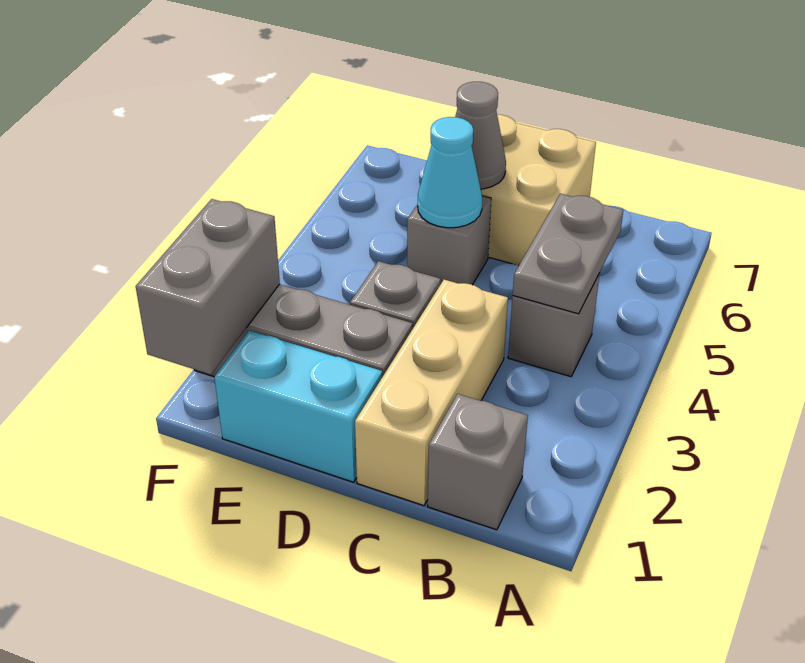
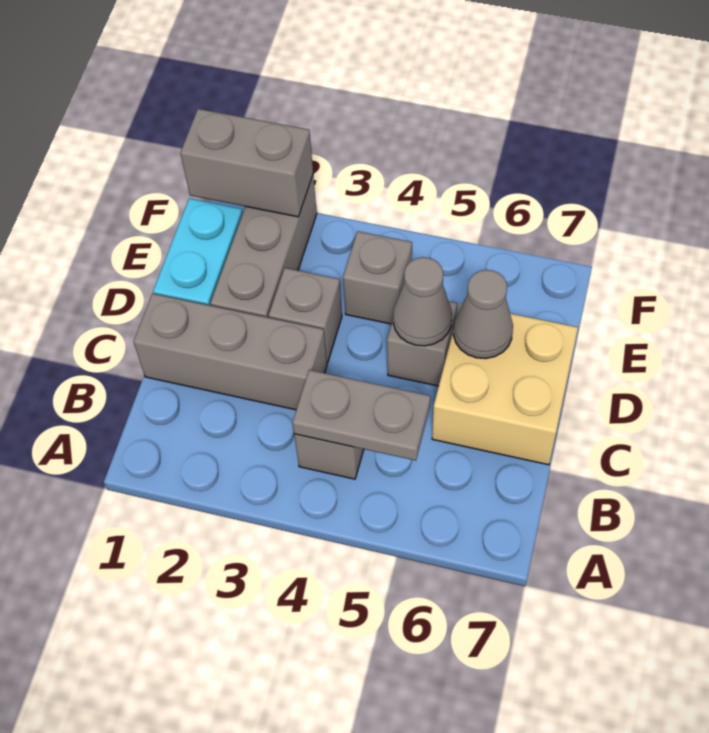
grey brick B1 level 1 -> grey brick E4 level 1
tan brick C1:C3 level 1 -> grey brick C1:C3 level 1
cyan cone D5 level 2 -> grey cone D5 level 2

